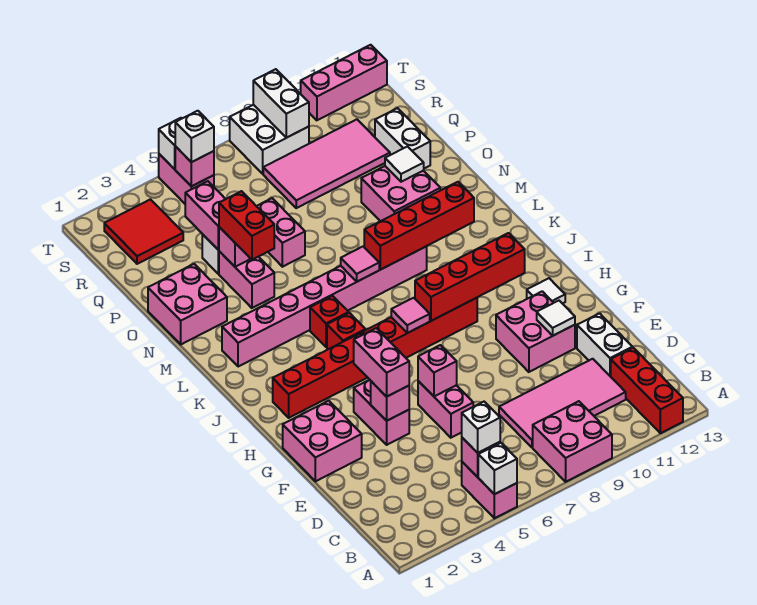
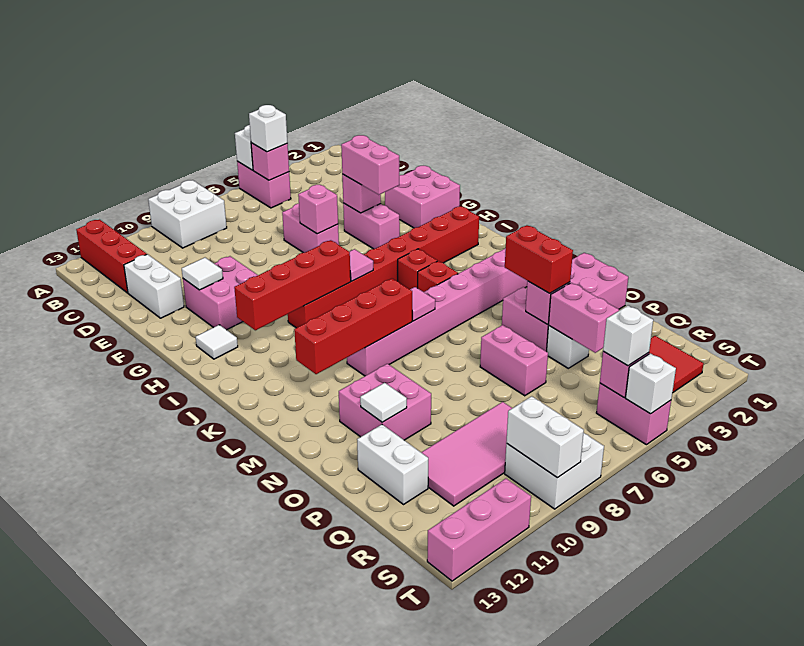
pink brick A8:B9 level 1 -> white brick A8:B9 level 1
pink tile C8:D11 level 1 -> none

